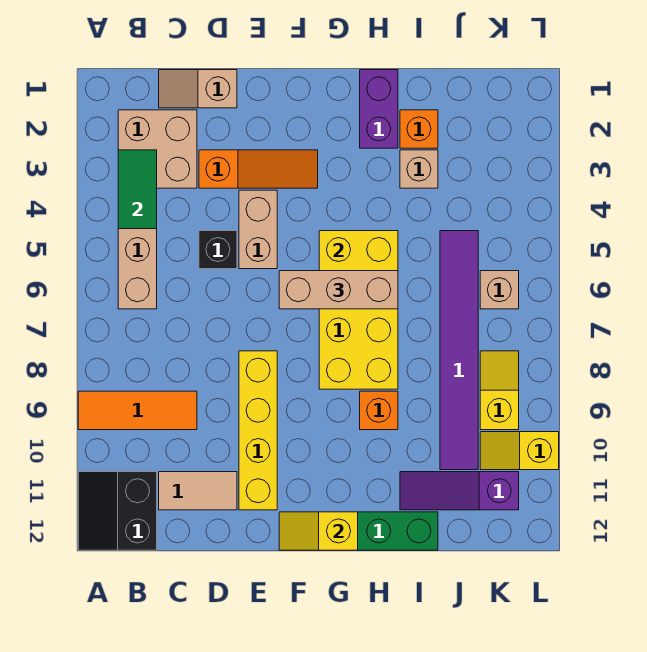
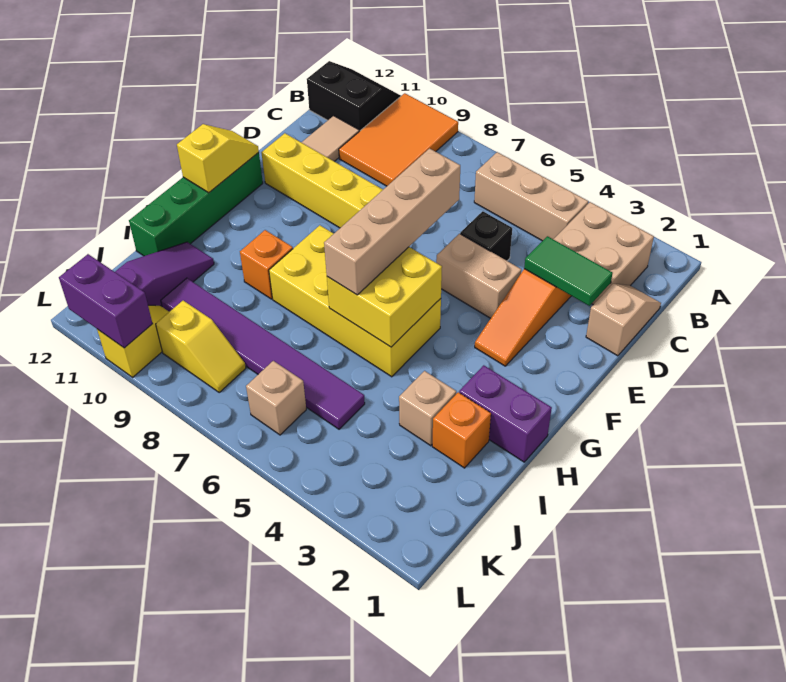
orange tile A9:C9 level 1 -> orange tile A9:C10 level 1
green tile B3:B4 level 2 -> green tile D2:D3 level 2
tan brick F6:H6 level 3 -> tan brick E6:H6 level 3
none -> purple brick L10:L11 level 2

